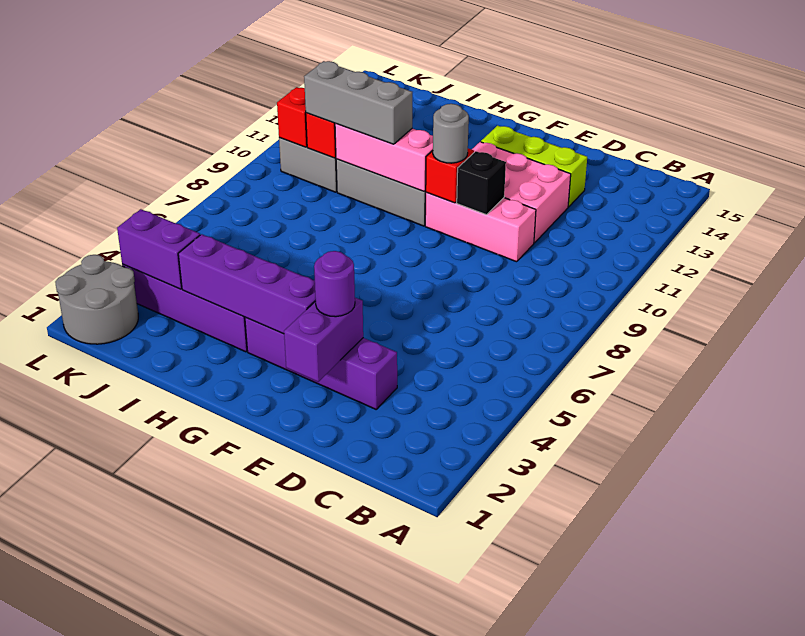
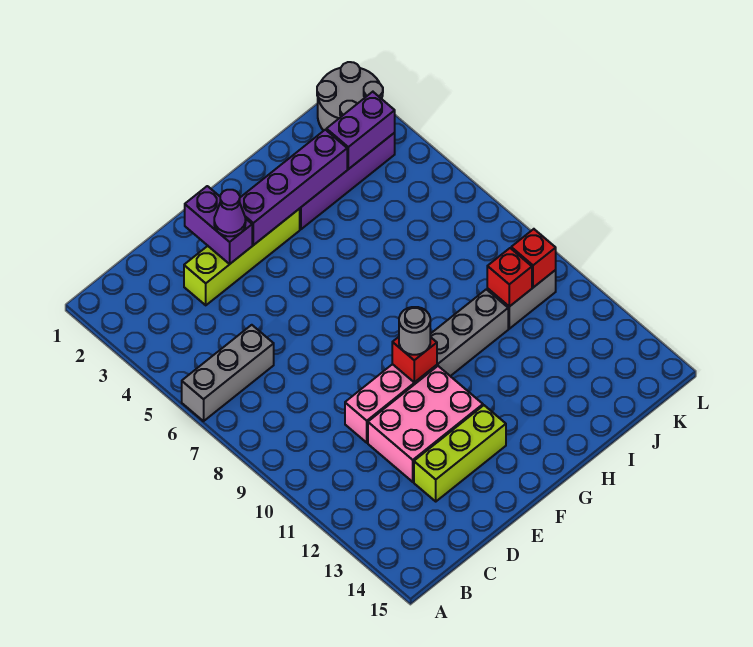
purple brick D3:G3 level 1 -> lime brick D3:G3 level 1
purple round brick E3 level 3 -> purple cone E3 level 3
black brick E10 level 2 -> none
pink brick G10:I10 level 2 -> none
grey brick H10:J10 level 3 -> grey brick A6:C6 level 1

